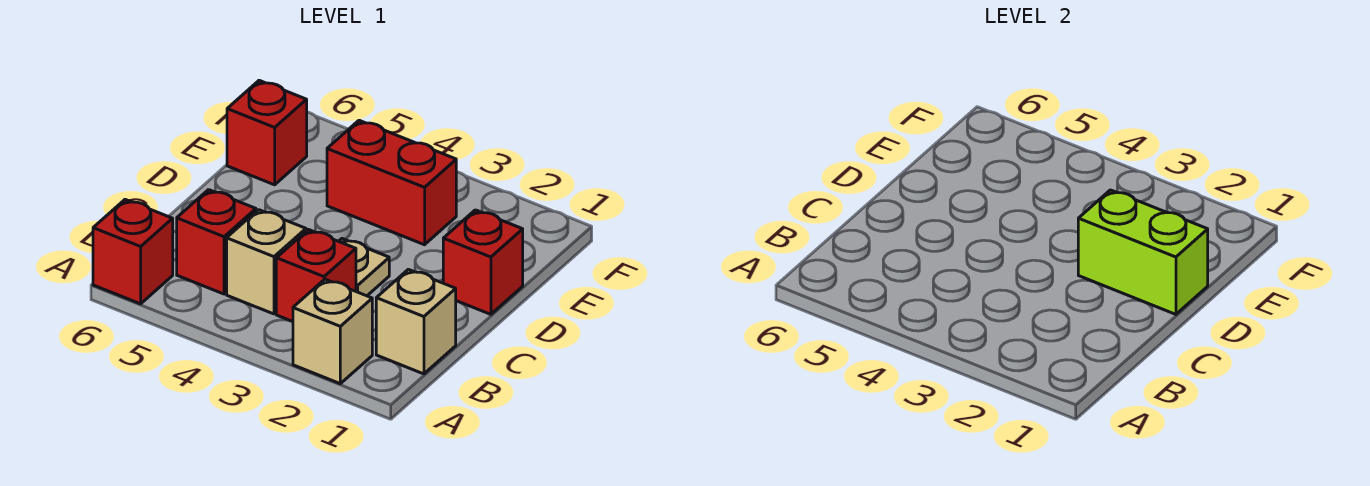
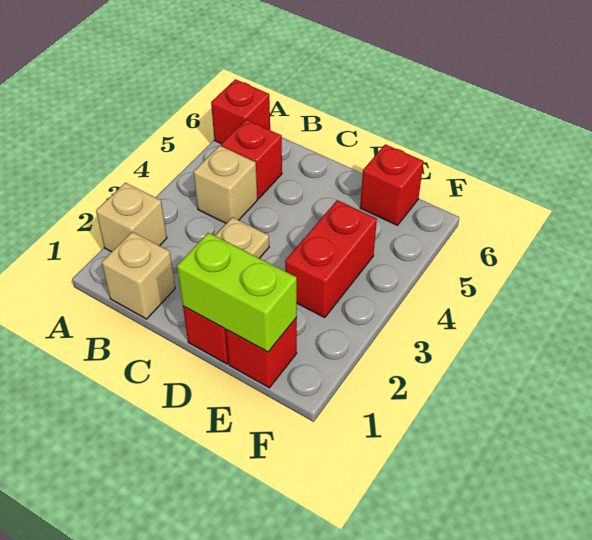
red brick B3 level 1 -> red brick E1 level 1
lime brick D1:D2 level 2 -> lime brick D1:E1 level 2

